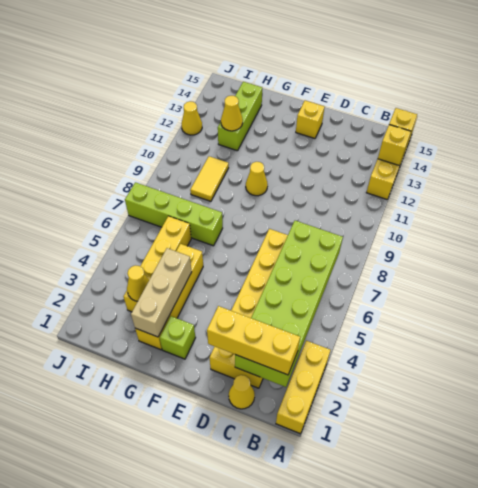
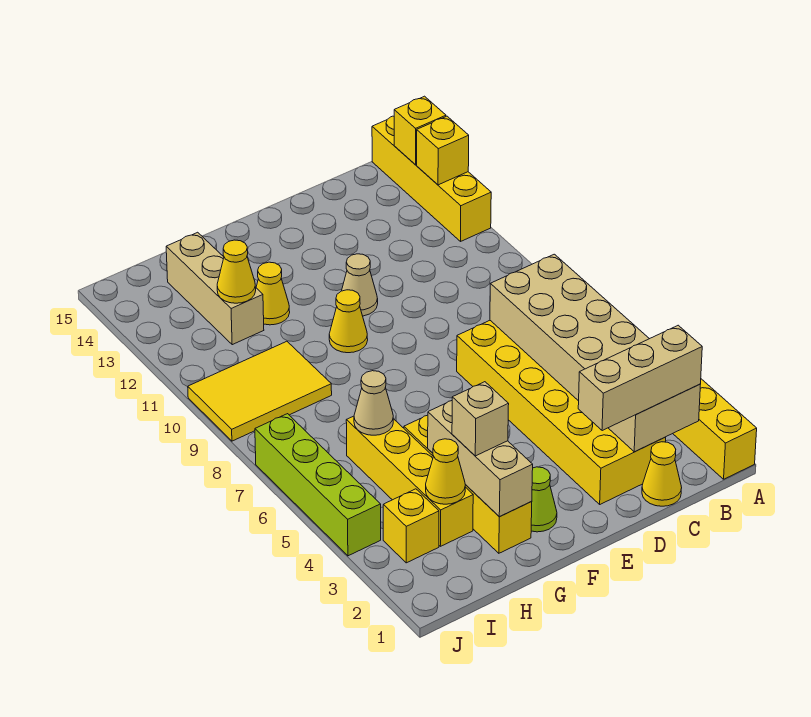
lime brick B2:C7 level 2 -> tan brick B2:C7 level 2
yellow brick B2:D2 level 3 -> tan brick B2:D2 level 3
none -> tan cone E11 level 1
yellow brick E14 level 1 -> yellow brick I3 level 1
lime brick F2 level 1 -> lime cone F2 level 1
none -> tan brick G3 level 3
lime brick G7:J7 level 1 -> lime brick J4:J7 level 1
none -> tan cone H6 level 2
yellow tile H9:H10 level 1 -> yellow tile H9:J10 level 1
lime brick H12:H14 level 1 -> tan brick H12:H14 level 1
yellow cone J12 level 1 -> yellow cone G12 level 1

